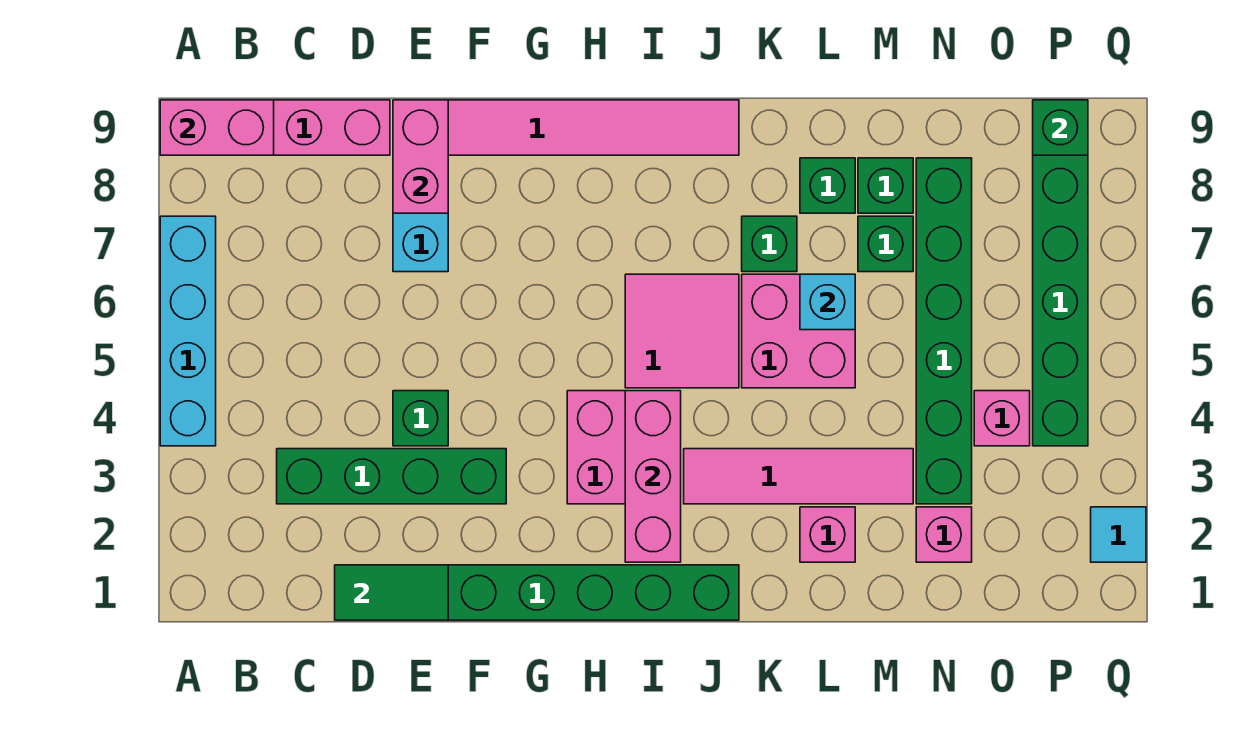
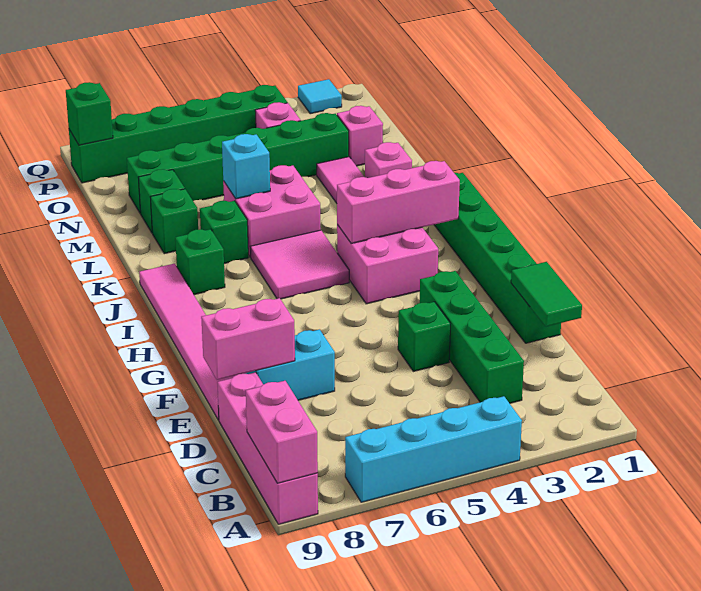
green brick M7 level 1 -> green brick J8 level 1

